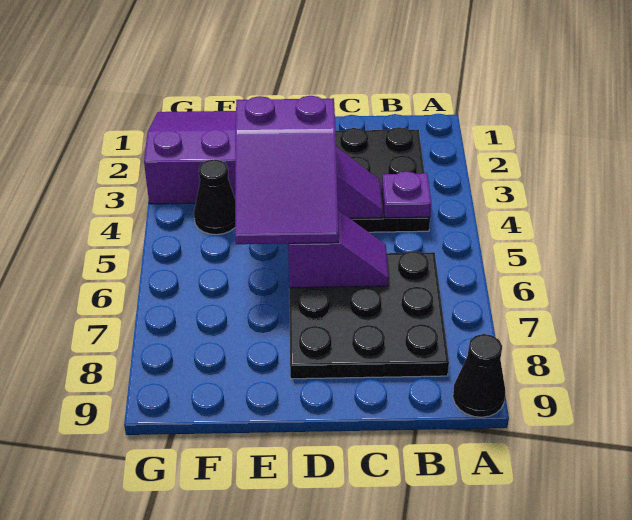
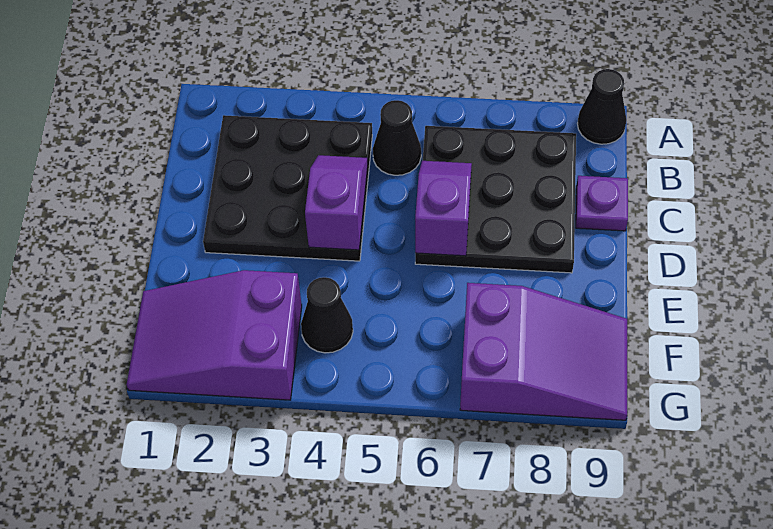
purple plate B4 level 2 -> purple plate C9 level 1
none -> black cone B5 level 1
purple slope D4:E6 level 3 top 4 -> purple slope F7:G9 level 1 top 7

